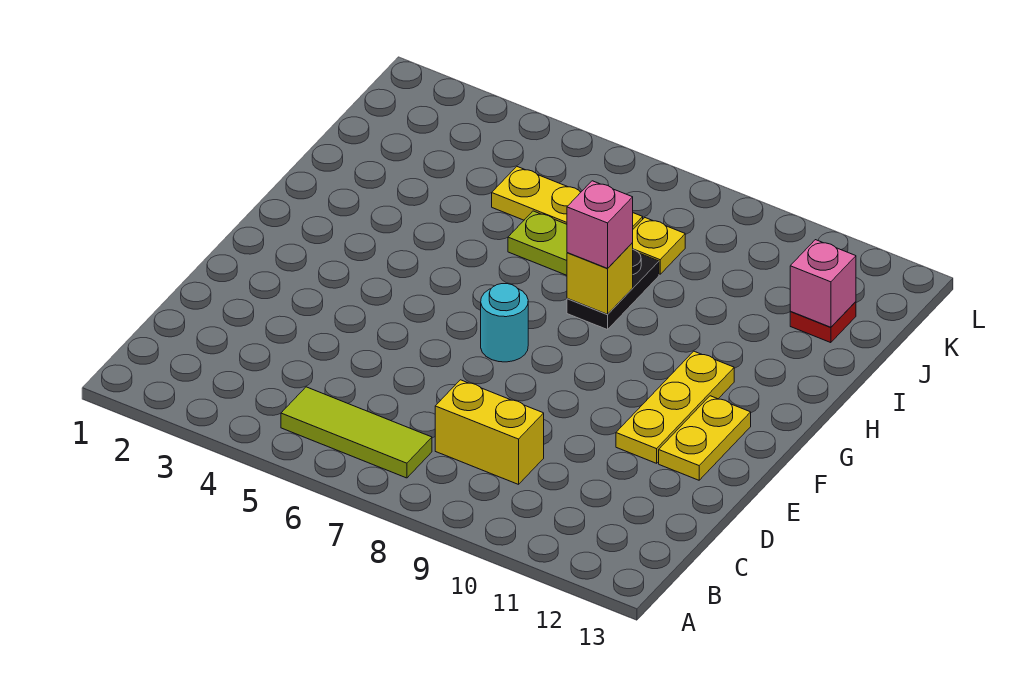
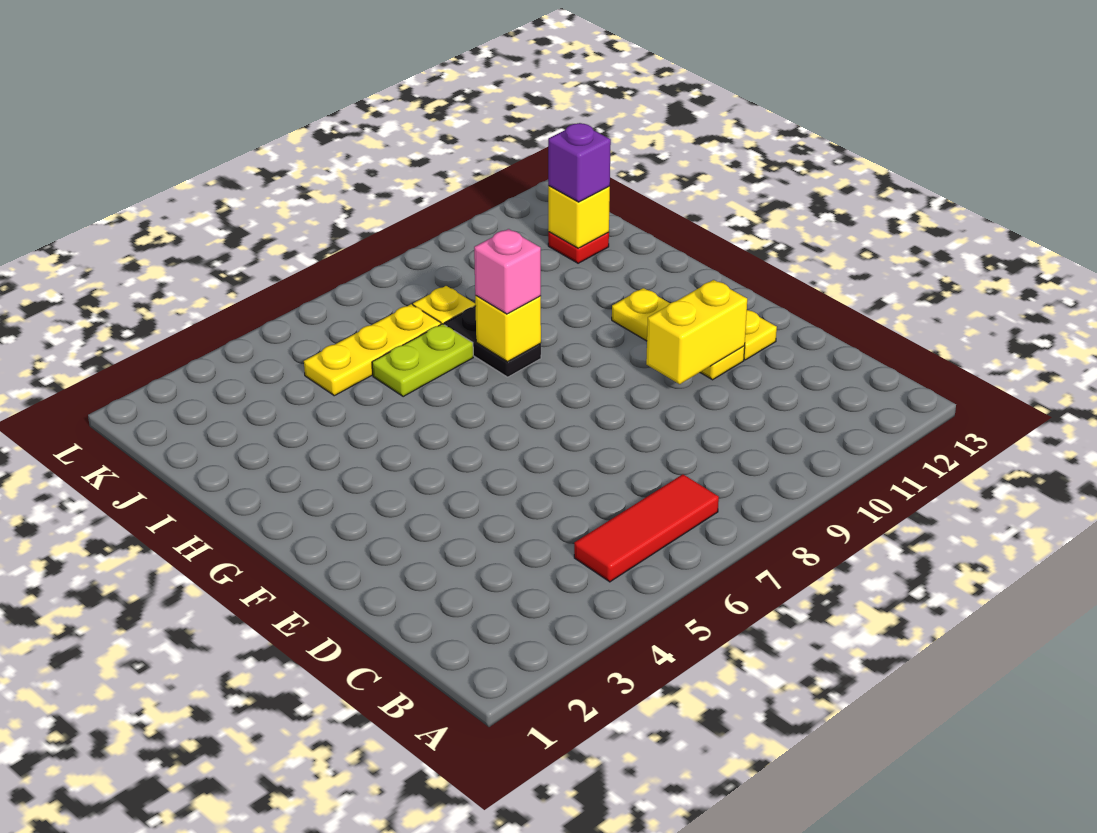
lime tile B5:B7 level 1 -> red tile B5:B7 level 1
yellow brick C8:C9 level 1 -> yellow brick E10:E11 level 2
cyan round brick F7 level 1 -> none
pink brick J12 level 2 -> yellow brick J12 level 2
none -> purple brick J12 level 3

